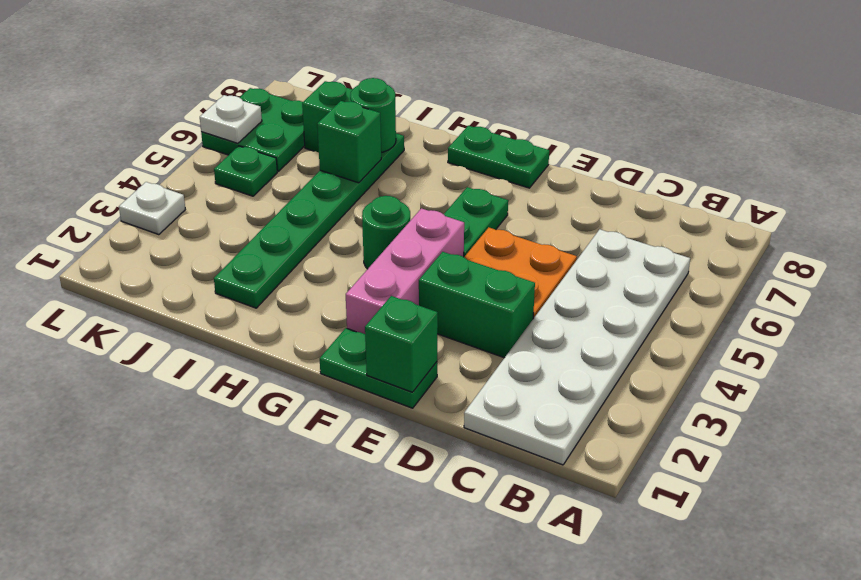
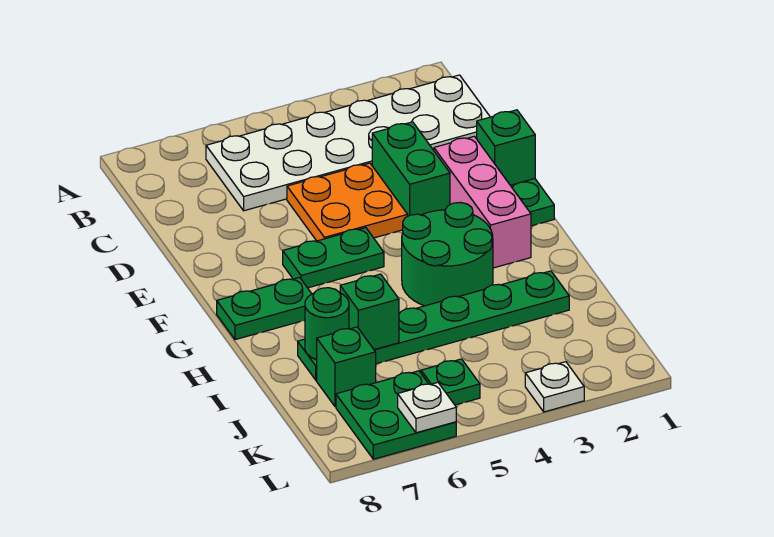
pink brick F2:F4 level 1 -> pink brick E2:G2 level 1
green plate F8:G8 level 1 -> green plate G7:G8 level 1
green round brick G4 level 1 -> green round brick G3:H4 level 1

